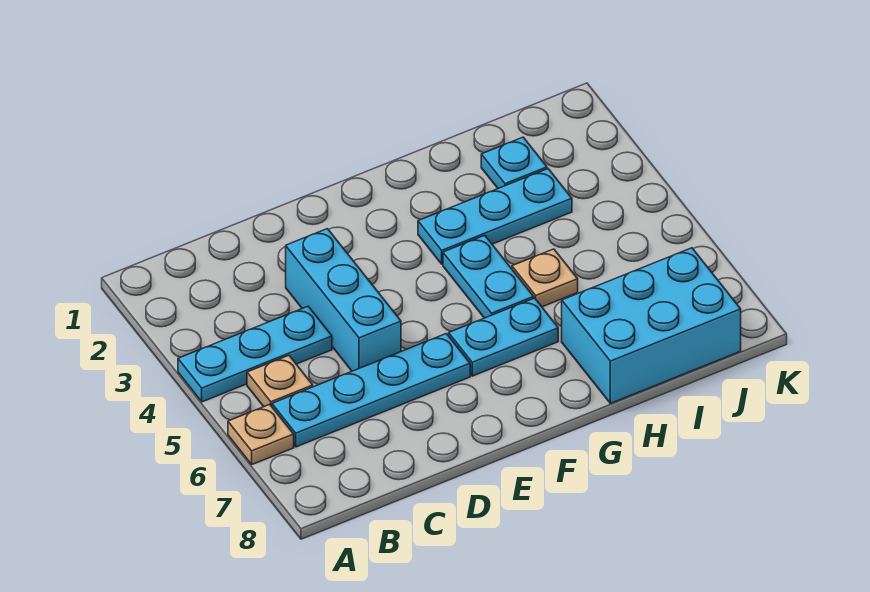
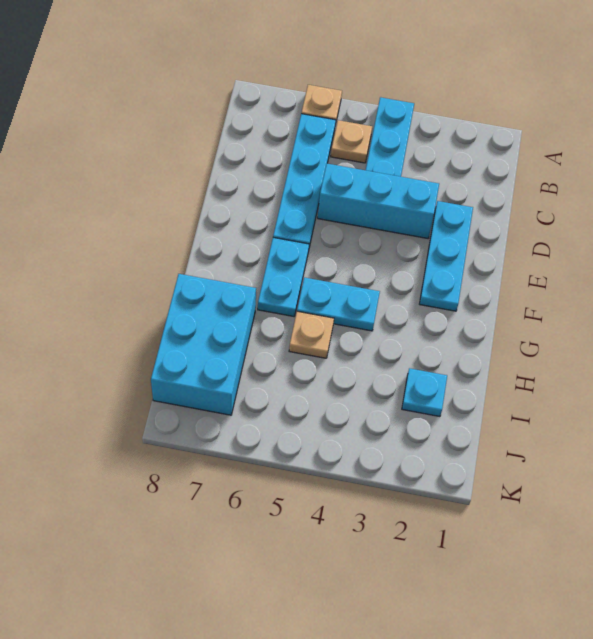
cyan plate G3:I3 level 1 -> cyan plate D2:F2 level 1

